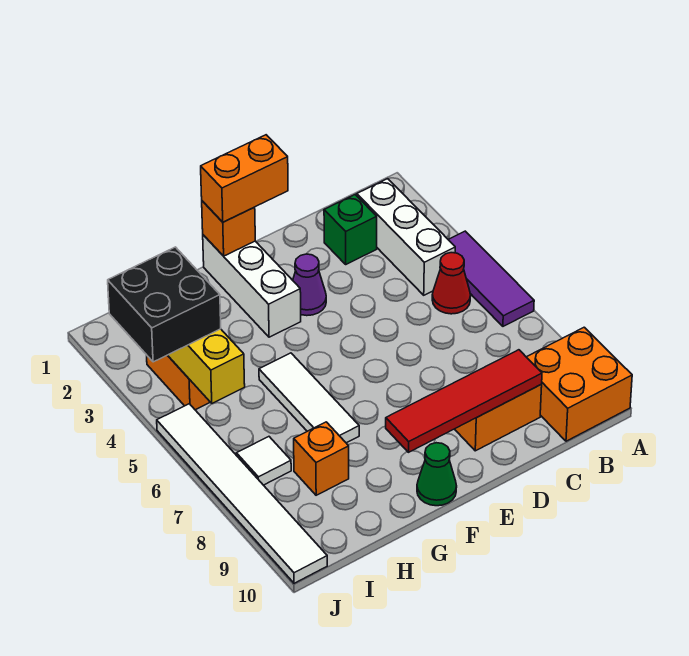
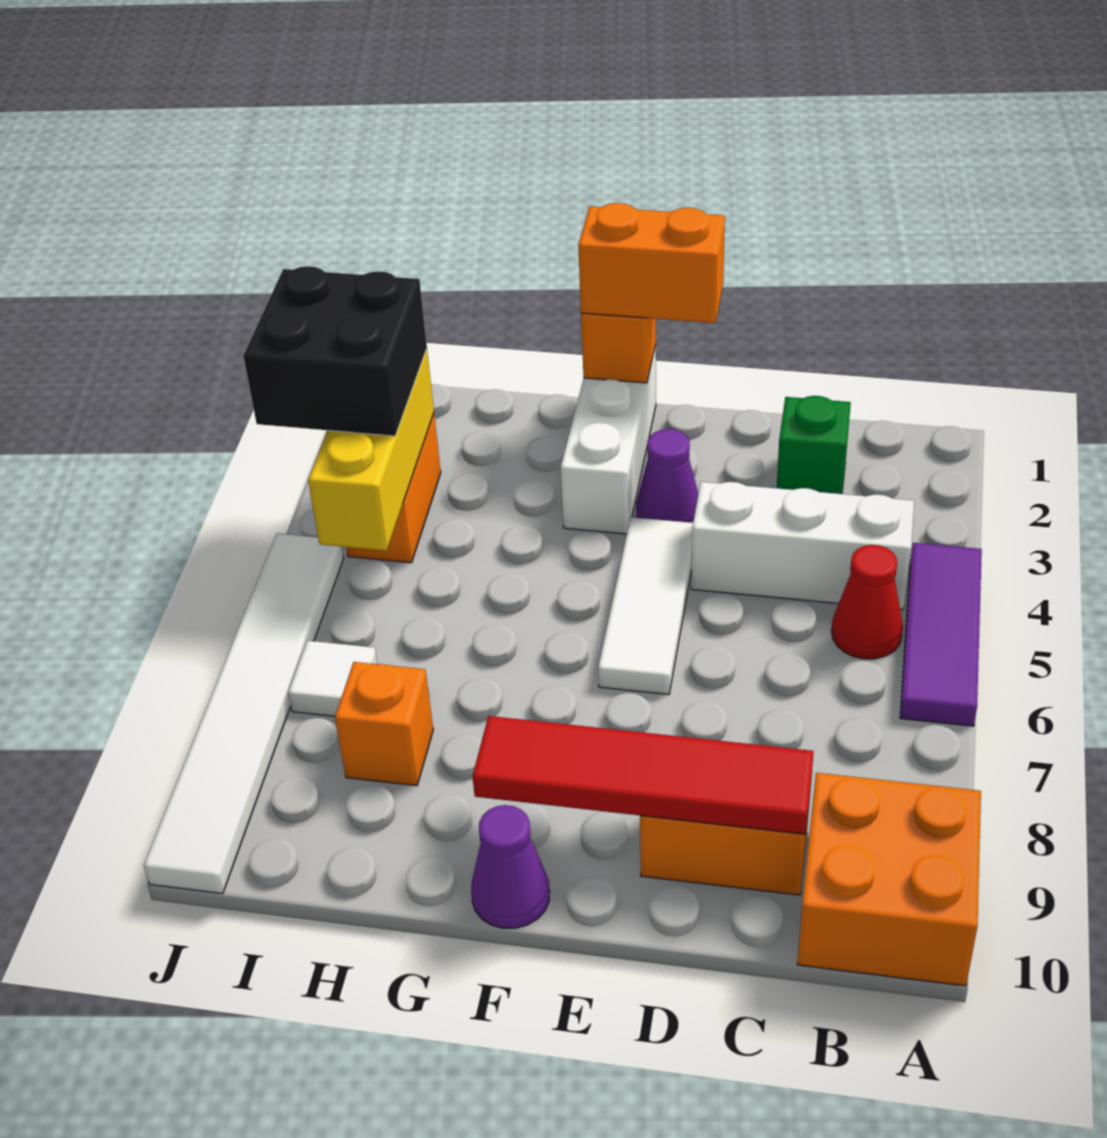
white brick B2:B4 level 1 -> white brick B4:D4 level 1
green cone F10 level 1 -> purple cone F10 level 1
white tile G5:G7 level 1 -> white tile E4:E6 level 1

